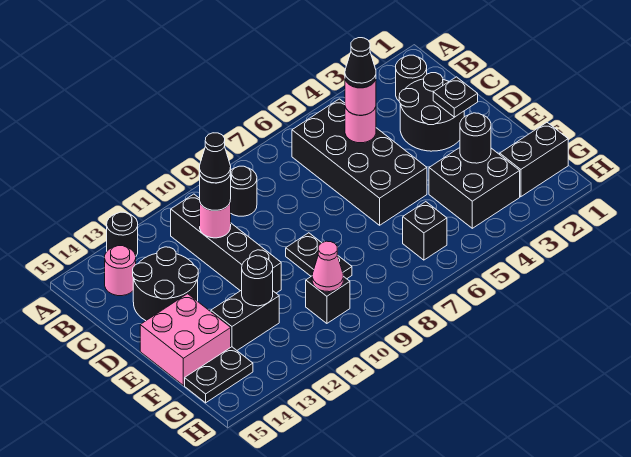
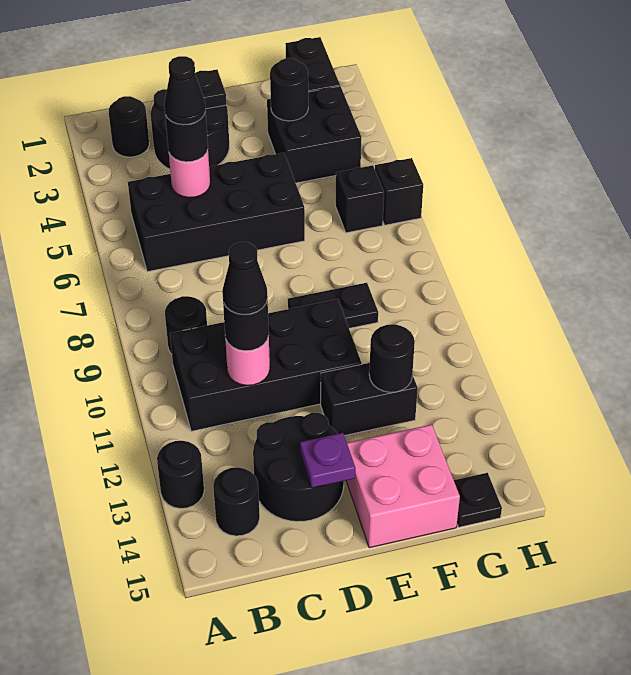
black brick B11:E11 level 1 -> black brick B10:E11 level 1
pink round brick B14 level 1 -> black round brick B14 level 1
pink round brick C5 level 3 -> black round brick C5 level 3
none -> purple plate D14 level 2
black brick F12:F13 level 1 -> black brick E12:F12 level 1
black brick G10 level 1 -> black brick H6 level 1
pink cone G10 level 2 -> none
black plate G14:G15 level 1 -> black plate G15 level 1

